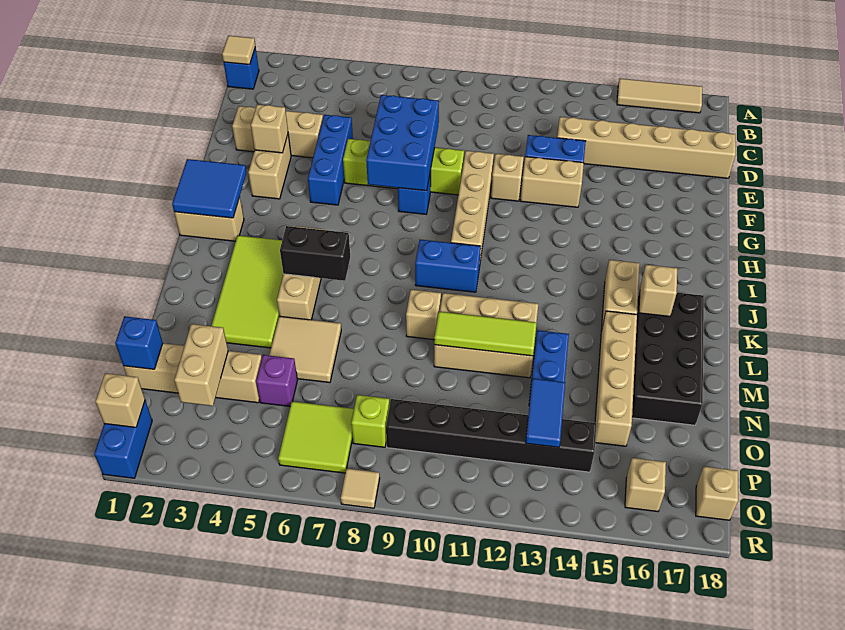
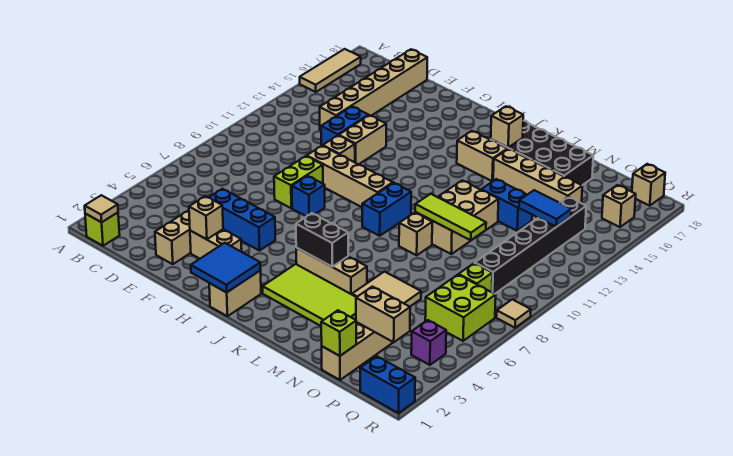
blue brick B1 level 1 -> lime brick B1 level 1
blue brick E7:G8 level 2 -> none
lime brick F6:F9 level 1 -> lime brick F8:F9 level 1
black brick K5:K6 level 2 -> black brick J5:K5 level 2
lime tile M10:M12 level 2 -> lime tile L10:N10 level 2
blue brick O1 level 2 -> lime brick O1 level 2
purple brick O5 level 1 -> purple brick Q4 level 1
lime tile P6:Q7 level 1 -> lime brick P6:Q7 level 1
tan brick Q1 level 2 -> none

